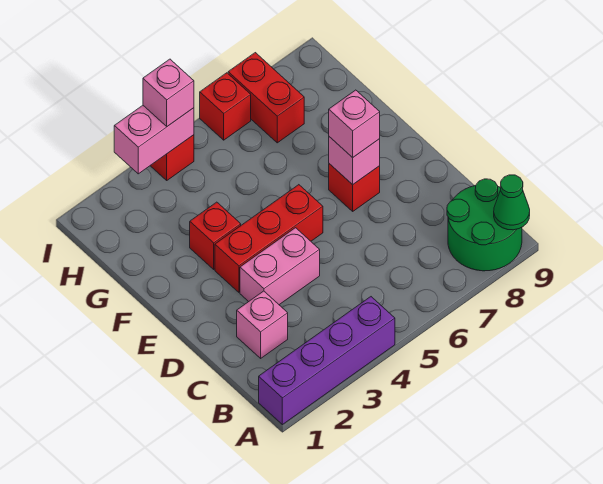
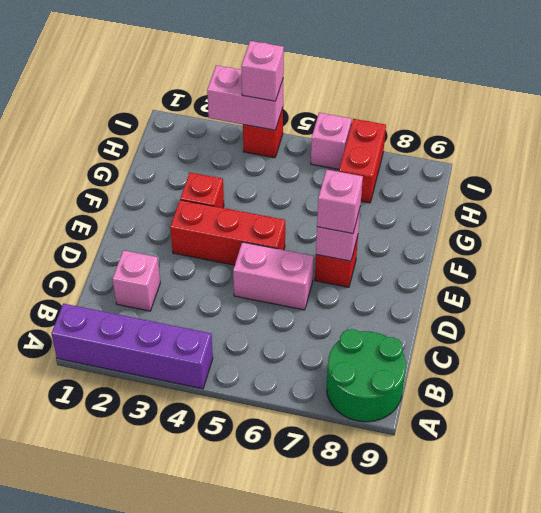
green cone A9 level 2 -> none
pink brick D3:D4 level 1 -> pink brick D5:D6 level 1
red brick I6 level 1 -> pink brick I6 level 1

